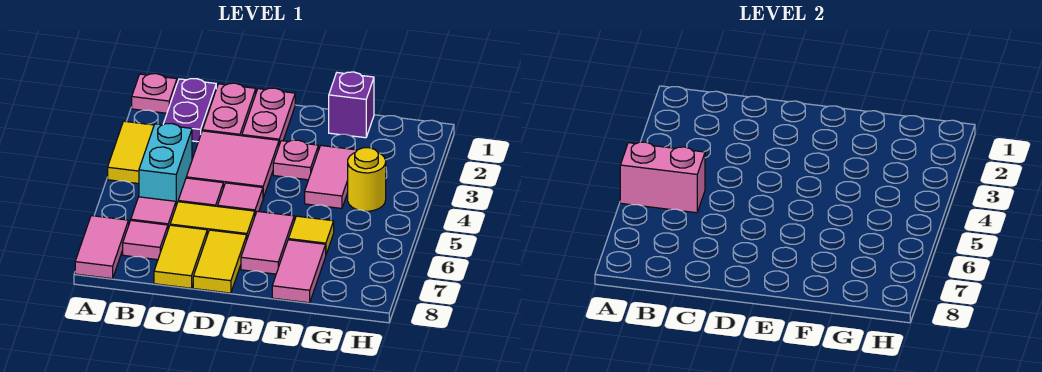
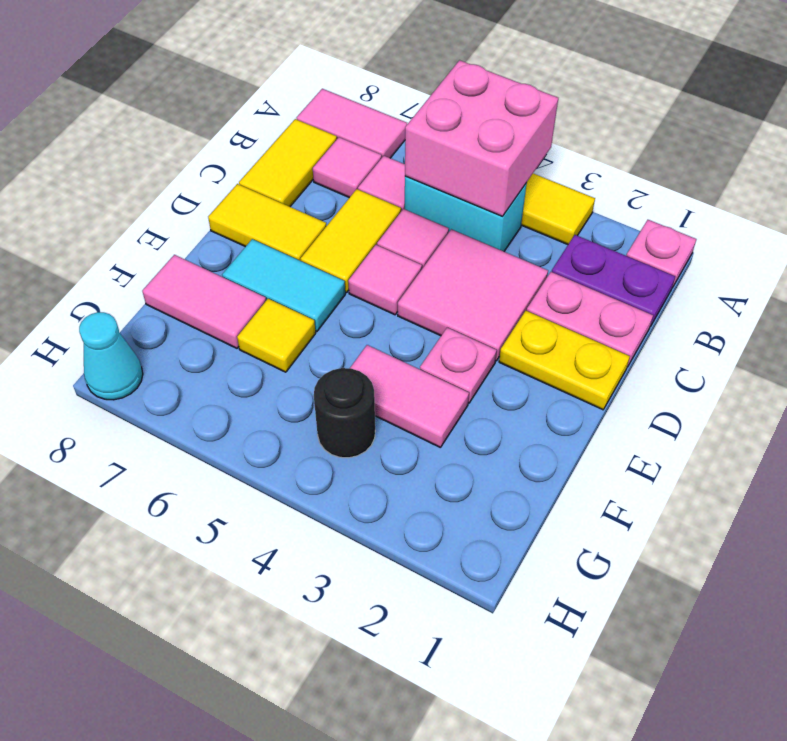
pink brick A5:B5 level 2 -> pink brick A4:B5 level 2
yellow tile C7:C8 level 1 -> yellow tile B8:C8 level 1
pink plate D1:D2 level 1 -> yellow plate D1:D2 level 1
pink tile E6:E7 level 1 -> cyan tile E6:E7 level 1
purple brick F1 level 1 -> none
yellow round brick G4 level 1 -> black round brick G4 level 1
none -> cyan cone H8 level 1

